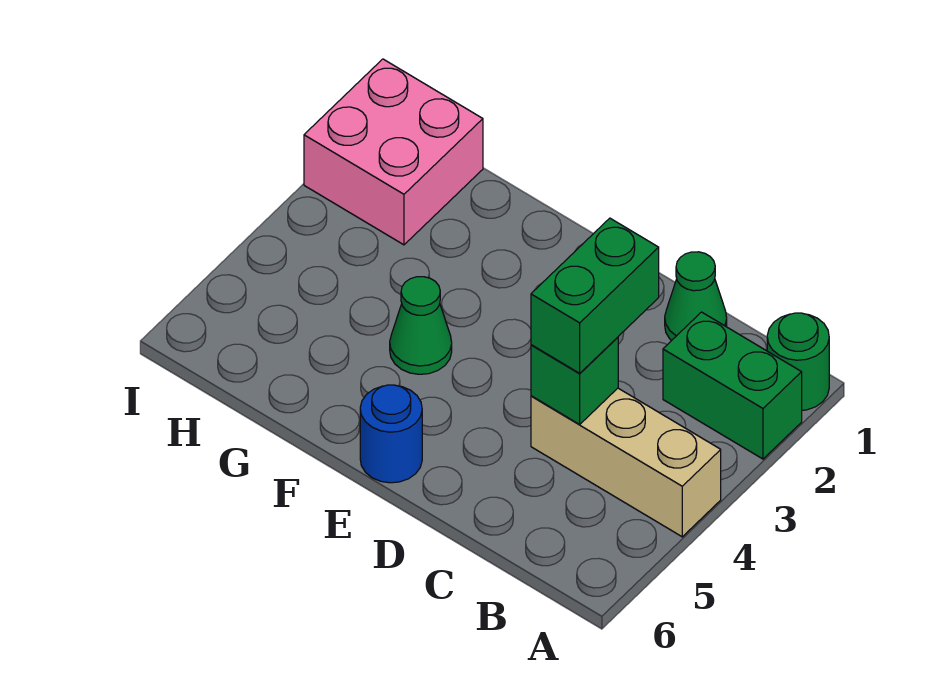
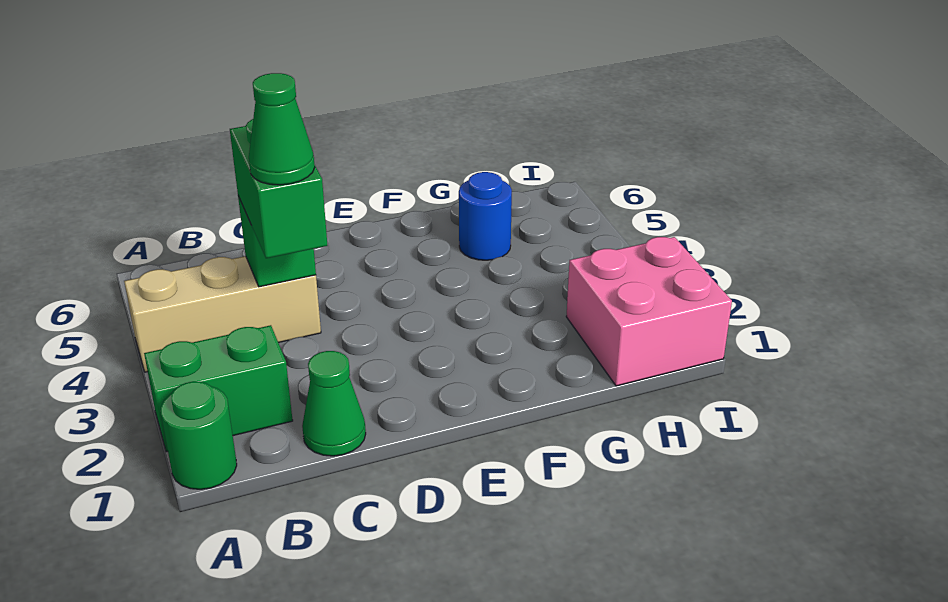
blue round brick E6 level 1 -> blue round brick G5 level 1
green cone F4 level 1 -> green cone C3 level 4

